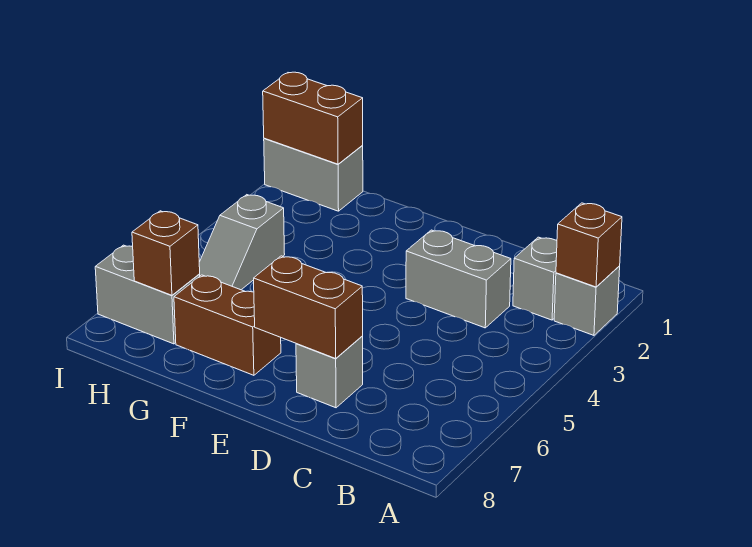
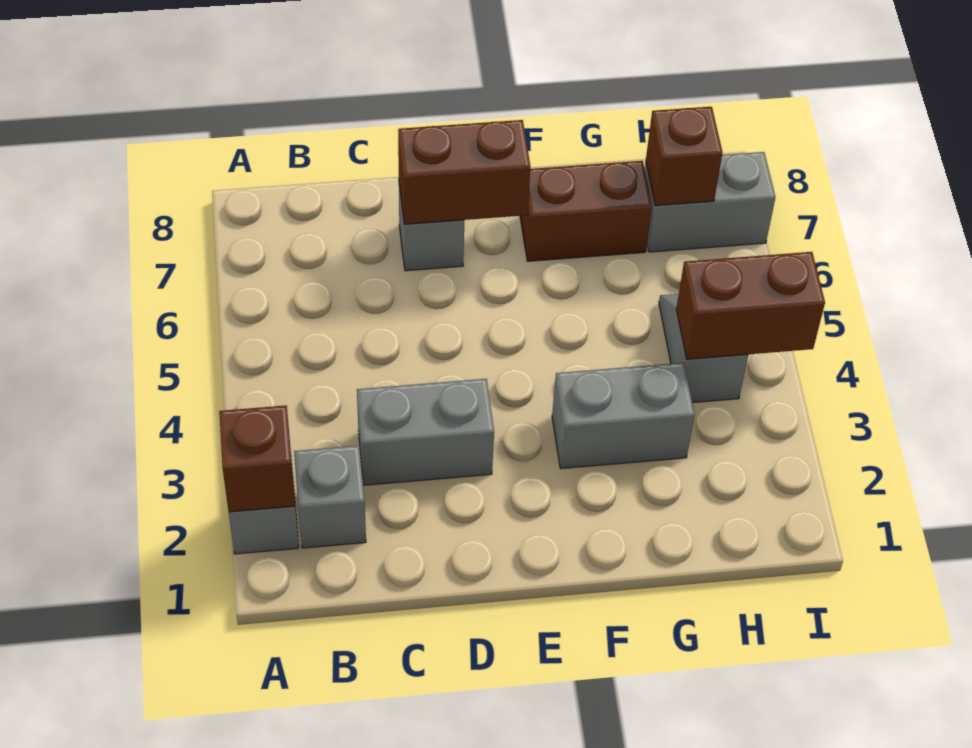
grey brick H1:I1 level 1 -> grey brick F3:G3 level 1
brown brick H1:I1 level 2 -> brown brick H4:I4 level 2

